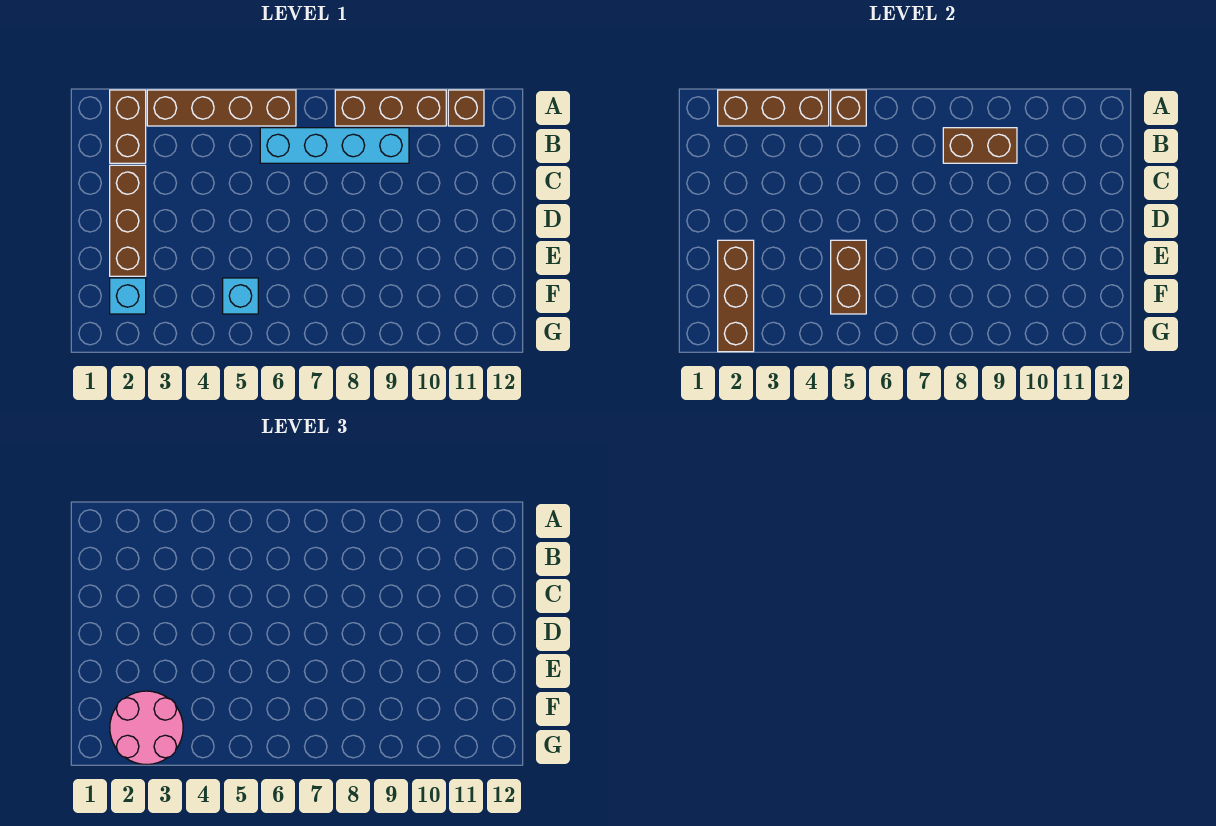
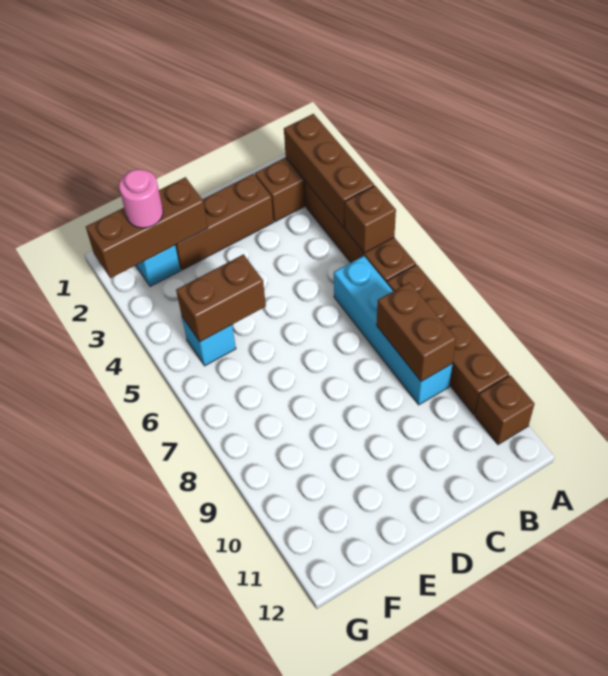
brown brick A8:A10 level 1 -> brown brick A7:A10 level 1
pink round brick F2:G3 level 3 -> pink round brick F2 level 3

